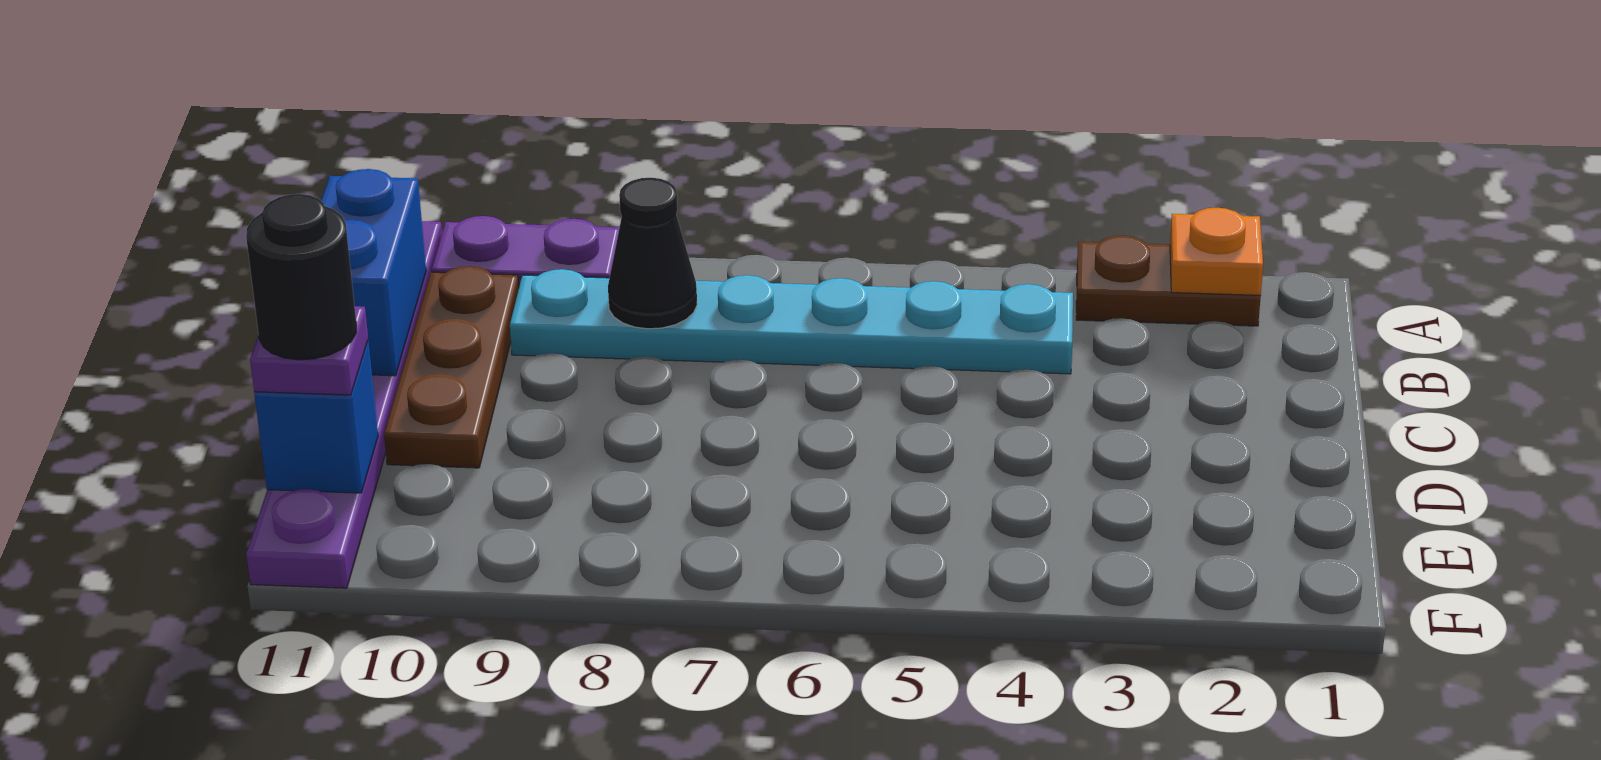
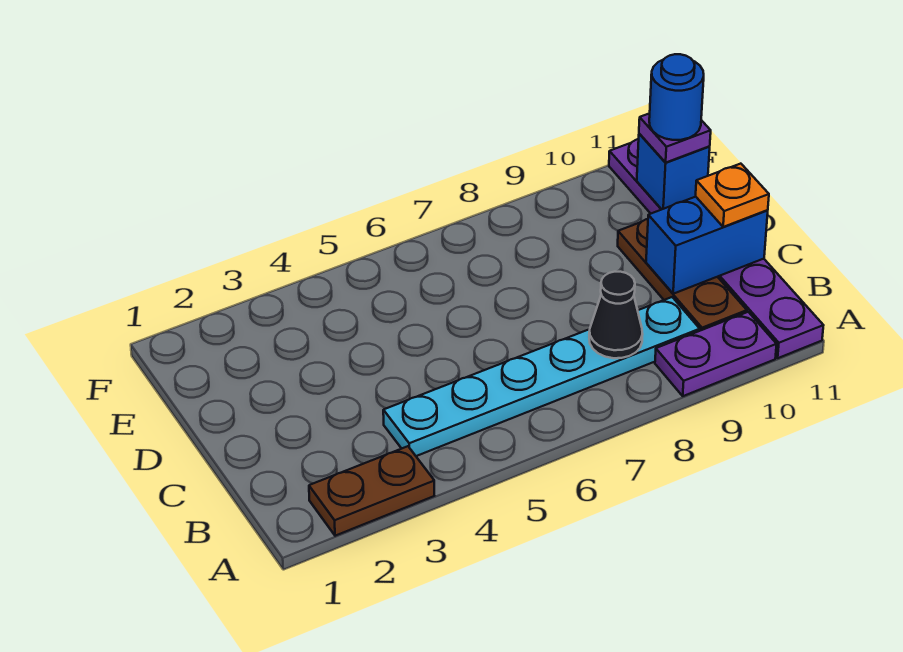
orange plate A2 level 2 -> orange plate C11 level 3
blue brick B11:C11 level 2 -> blue brick C10:C11 level 2
black round brick E11 level 4 -> blue round brick E11 level 4

